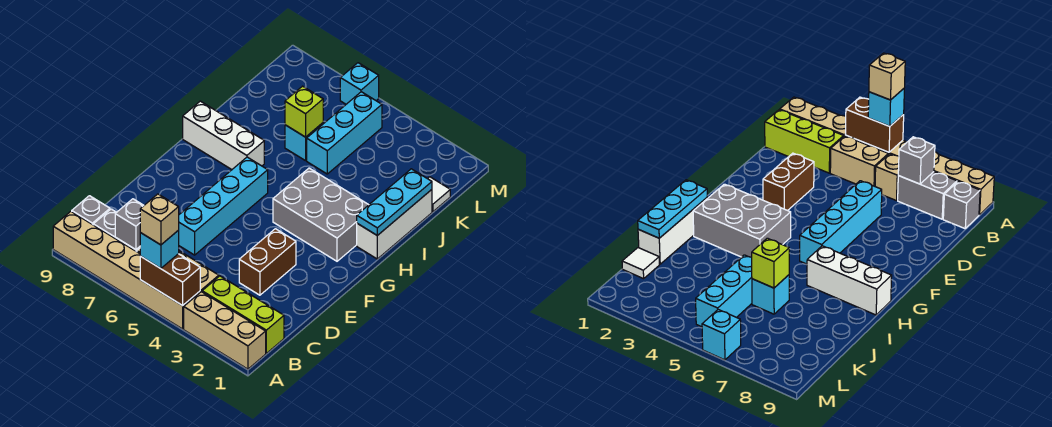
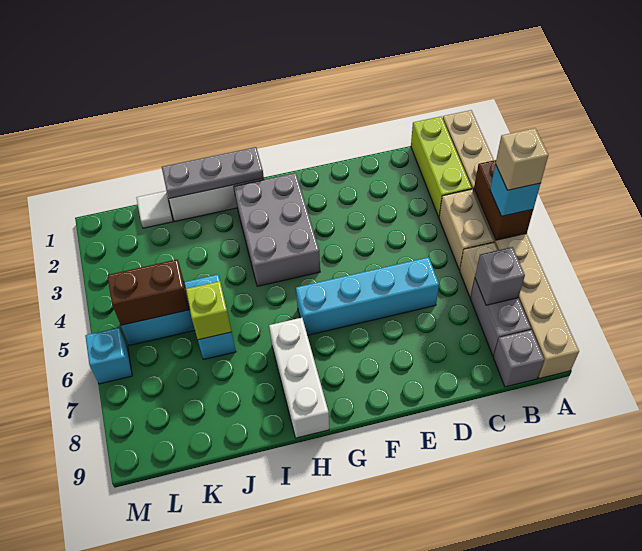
brown brick D3:E3 level 1 -> brown brick K5:L5 level 2
cyan plate H1:J1 level 2 -> grey plate H1:J1 level 2

